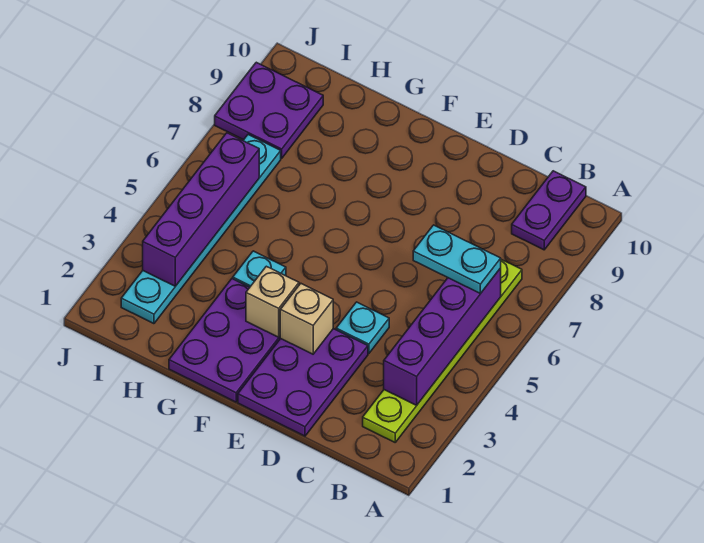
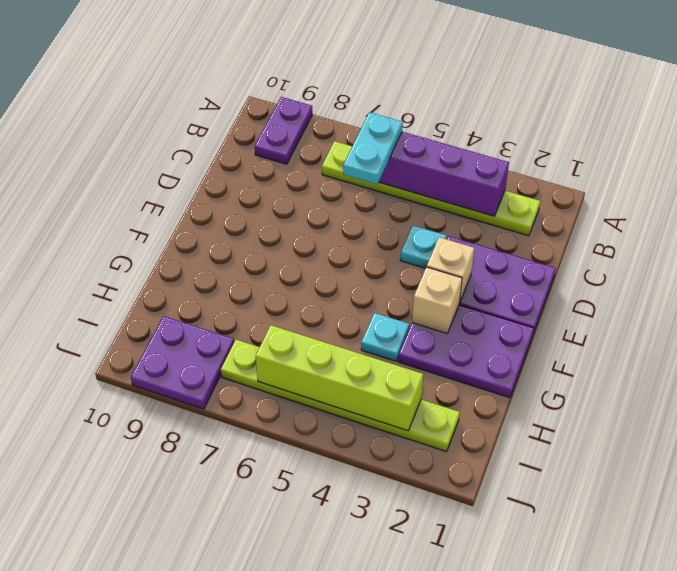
purple plate B9:B10 level 1 -> purple plate A9:B9 level 1
cyan plate I2:I7 level 1 -> lime plate I2:I7 level 1
purple brick I3:I6 level 2 -> lime brick I3:I6 level 2

